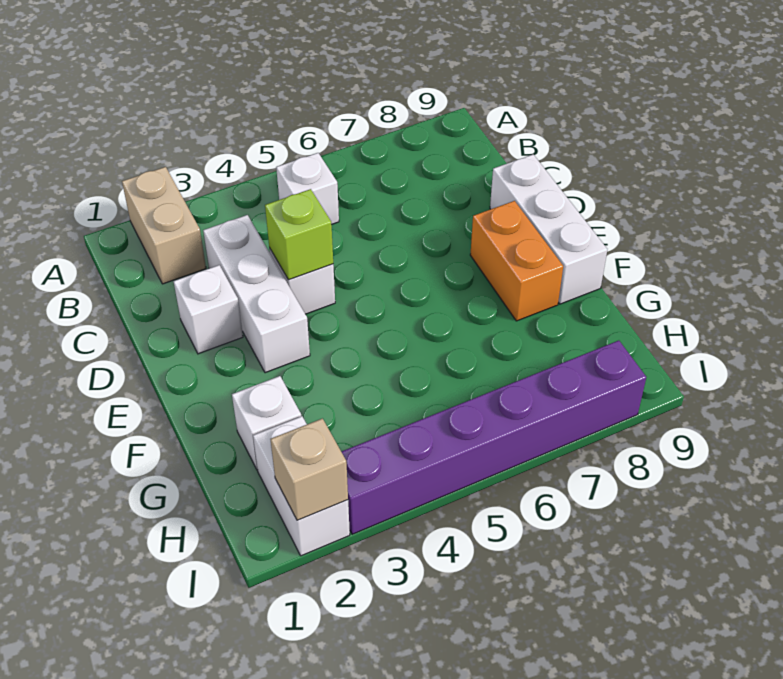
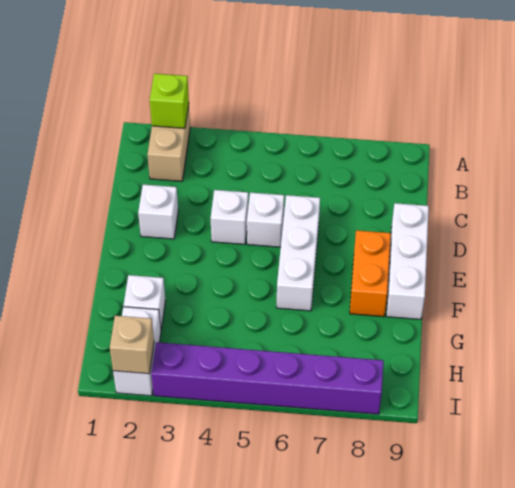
white brick B5 level 1 -> white brick D5 level 1
white brick C3:E3 level 1 -> white brick D6:F6 level 1
lime brick D4 level 2 -> lime brick A2 level 2

